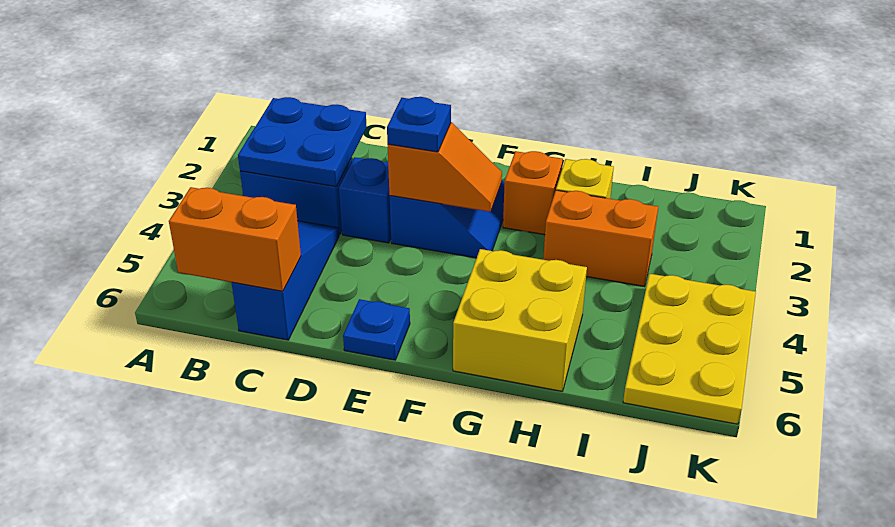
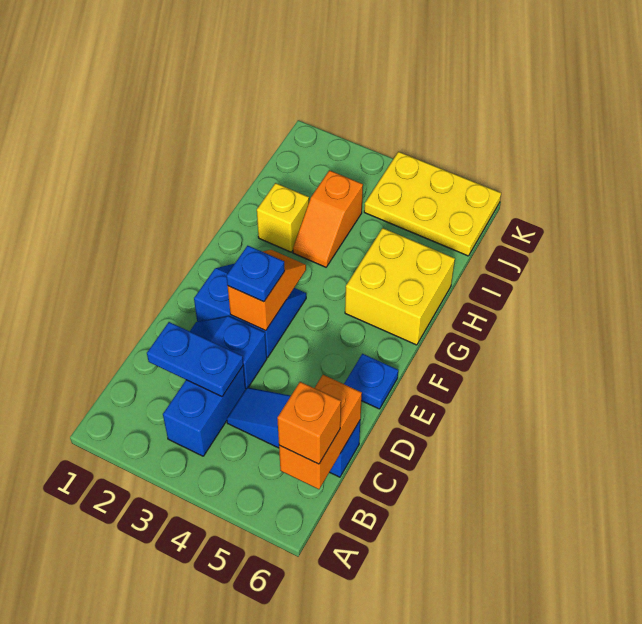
blue plate B2:C3 level 2 -> blue plate C2:C3 level 2
orange brick G2 level 1 -> orange brick B6 level 3
orange brick H3:I3 level 1 -> orange slope H3:I3 level 1 top I

